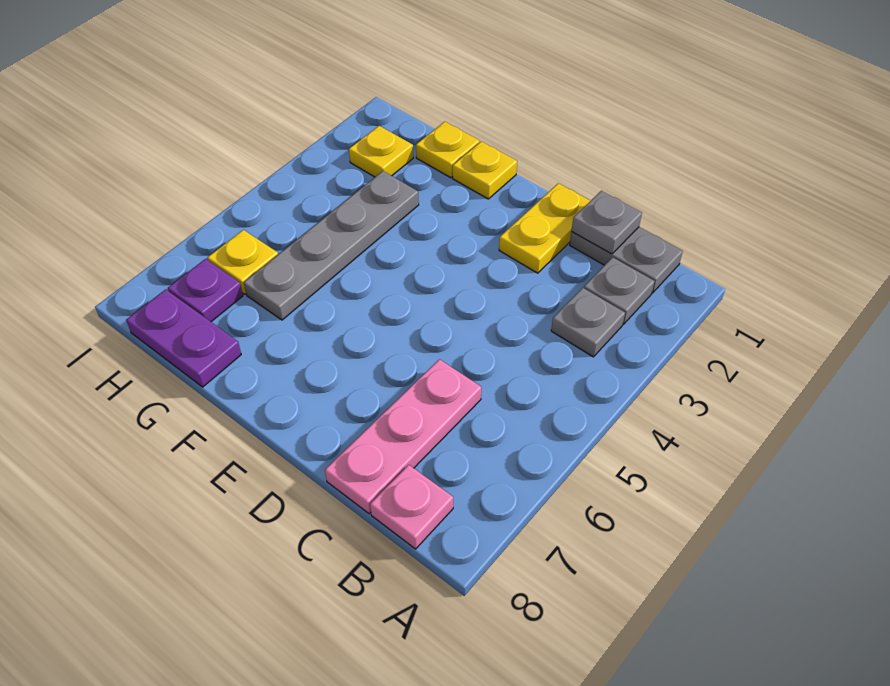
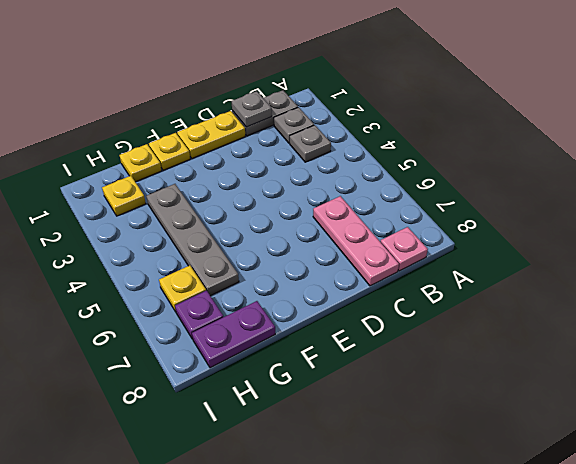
yellow plate D1:D2 level 1 -> yellow plate D1:E1 level 1

